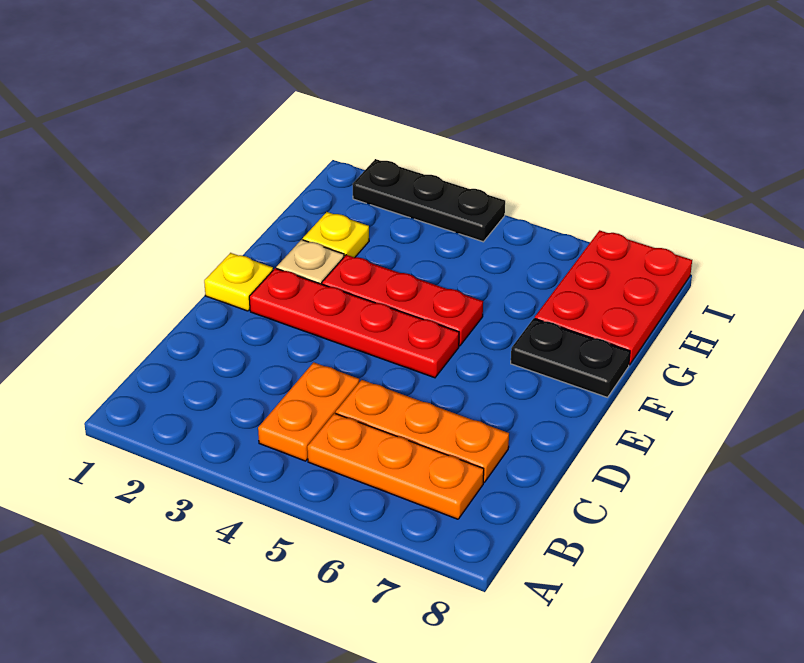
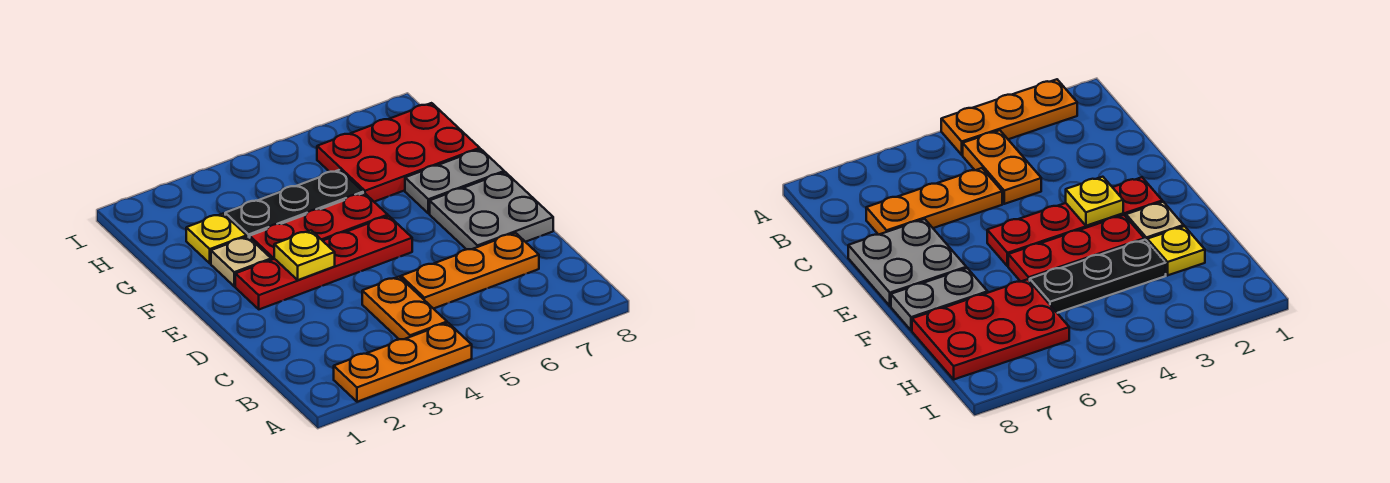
orange plate B5:B7 level 1 -> orange plate A2:A4 level 1
none -> grey plate D7:E8 level 1
yellow plate E1 level 1 -> yellow plate E3 level 2
black plate F7:F8 level 1 -> grey plate F7:F8 level 1
red plate G7:I8 level 1 -> red plate G6:H8 level 1
black plate I2:I4 level 1 -> black plate G3:G5 level 1

